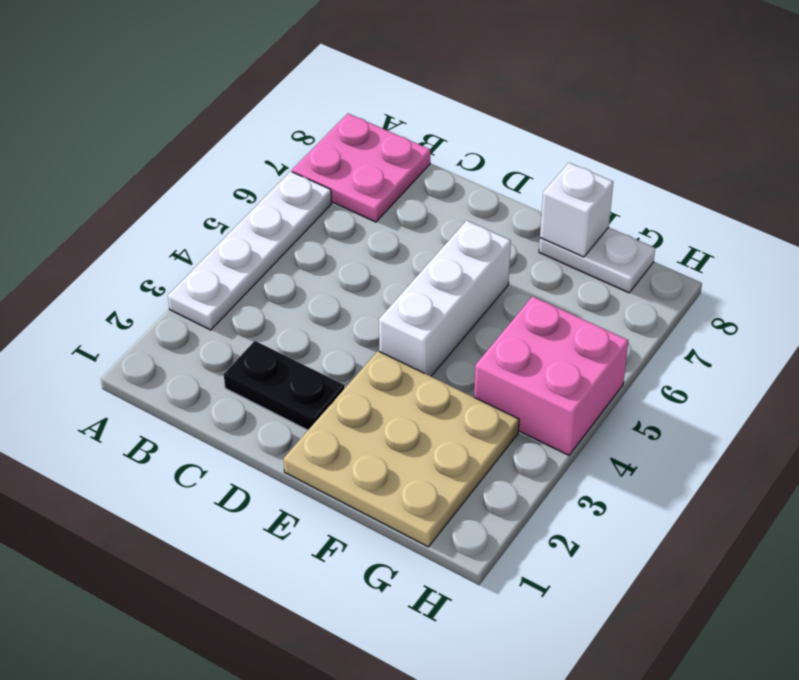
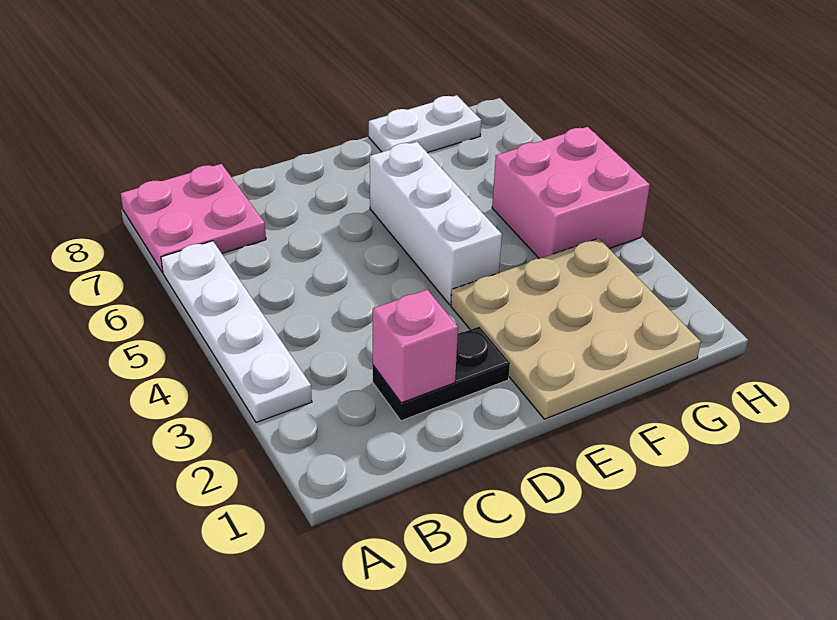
none -> pink brick C2 level 2
white brick F8 level 2 -> none

